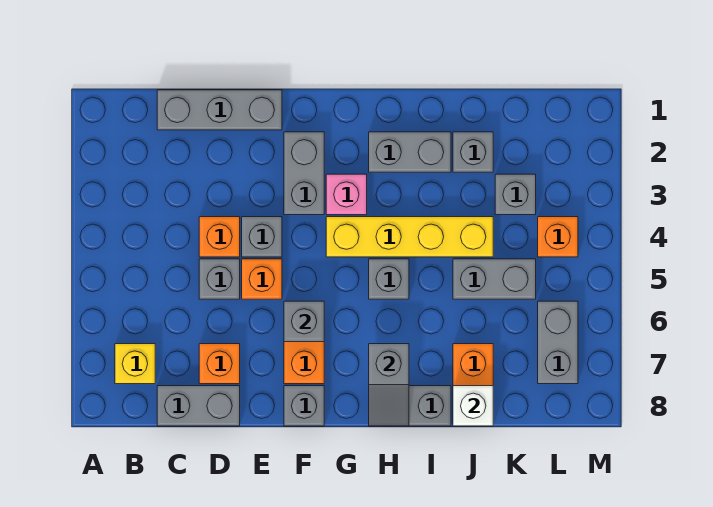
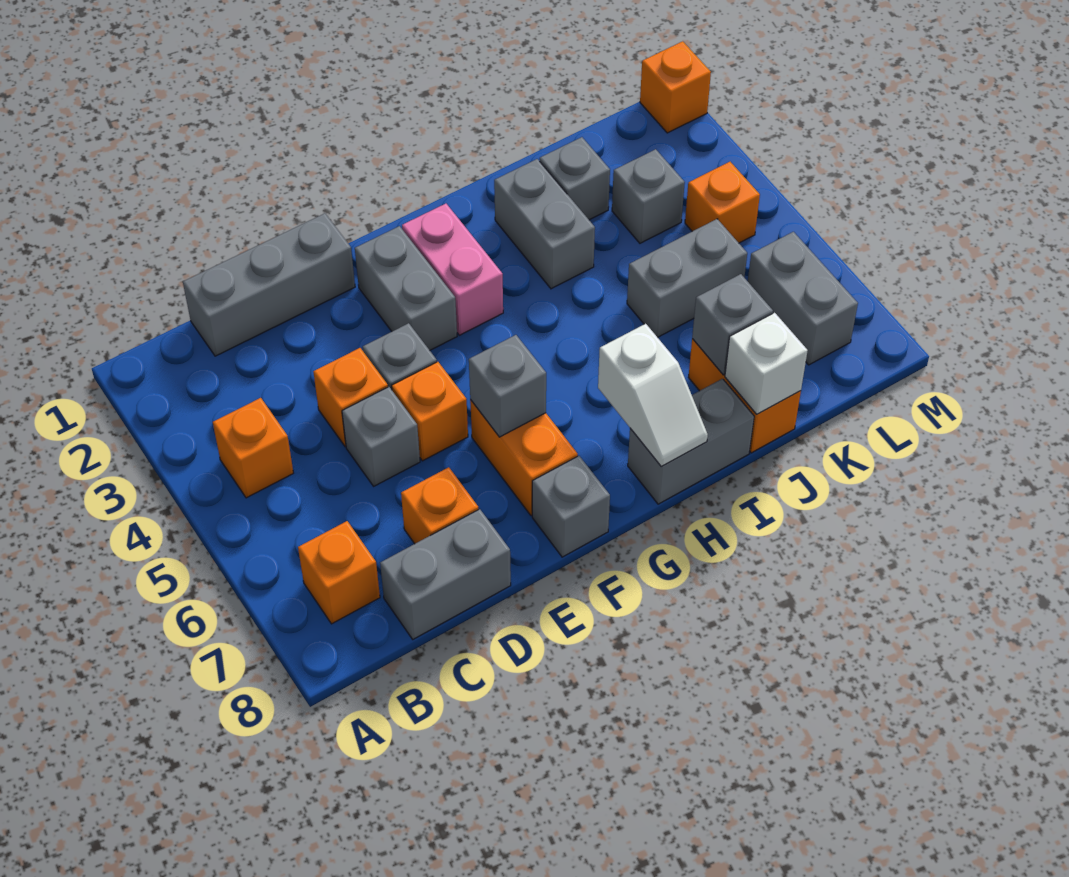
none -> orange brick B4 level 1
yellow brick B7 level 1 -> orange brick B7 level 1
pink brick G3 level 1 -> pink brick G2:G3 level 1
yellow brick G4:J4 level 1 -> none
grey brick H2:I2 level 1 -> grey brick I2:I3 level 1
grey brick H5 level 1 -> grey brick J7 level 2
grey slope H7:H8 level 2 top 7 -> white slope H7:H8 level 2 top 7
none -> orange brick M1 level 1

